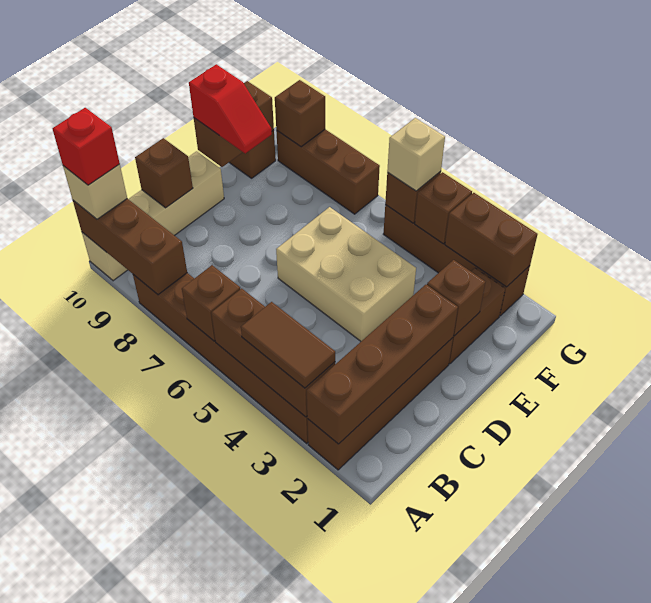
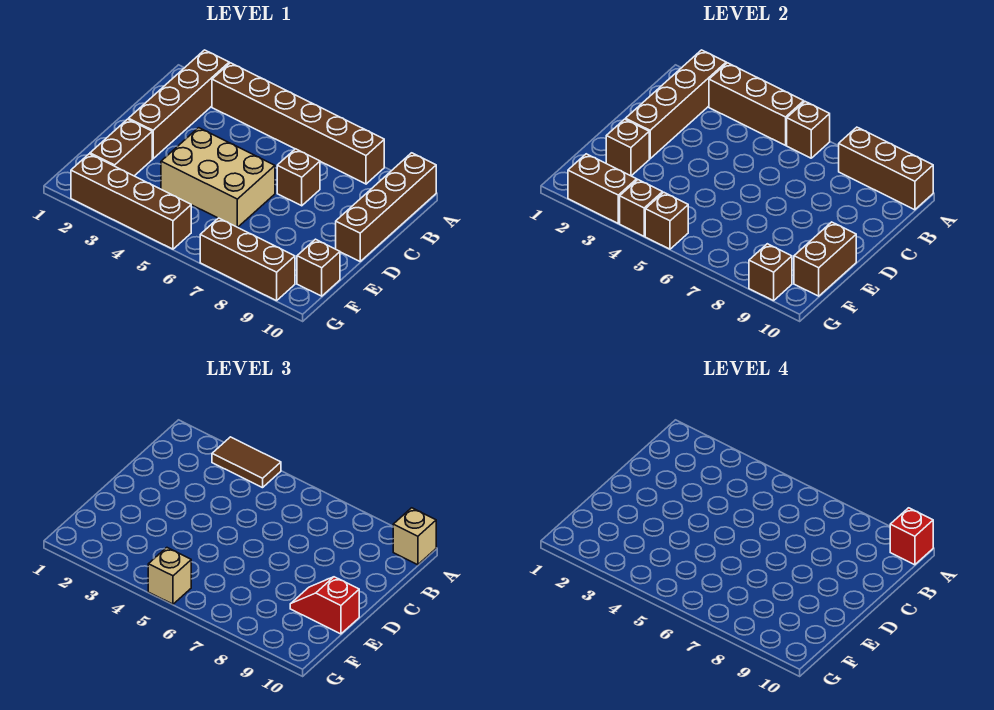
tan brick A10:D10 level 1 -> brown brick A10:D10 level 1
brown brick C10 level 2 -> brown brick C7 level 1

